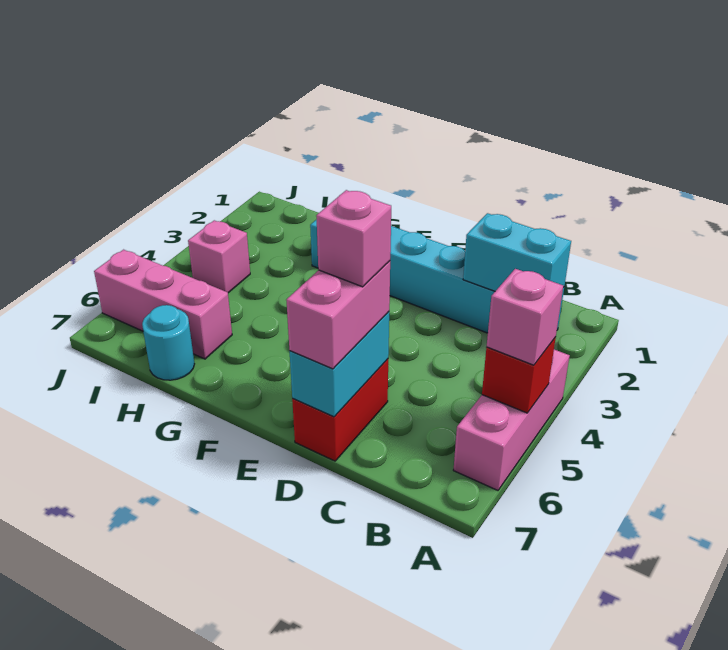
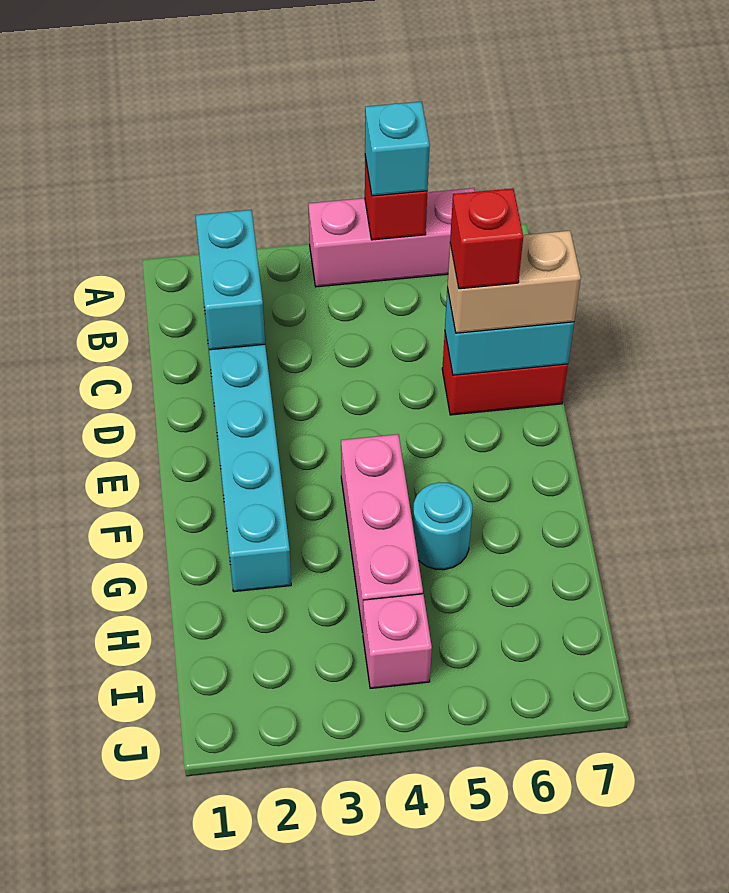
pink brick A5 level 3 -> cyan brick A5 level 3
pink brick D6:D7 level 3 -> tan brick D6:D7 level 3
pink brick D6 level 4 -> red brick D6 level 4
pink brick H6:J6 level 1 -> pink brick F4:H4 level 1
cyan round brick H7 level 1 -> cyan round brick G5 level 1

